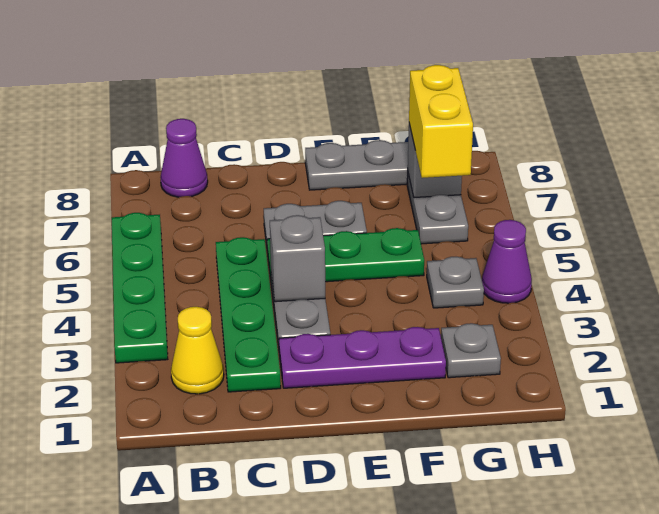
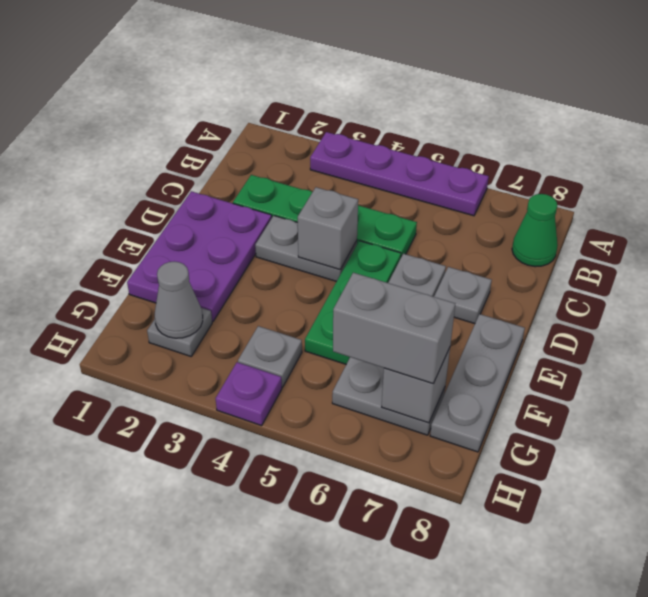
green plate A3:A6 level 1 -> purple plate A3:A6 level 1
yellow cone B2 level 1 -> none
purple cone B8 level 1 -> green cone B8 level 1
purple plate D2:F2 level 1 -> purple plate D1:F2 level 1
none -> grey plate D7 level 1
none -> grey cone G2 level 2
yellow brick G6:G7 level 3 -> grey brick G6:G7 level 3
purple cone H4 level 1 -> purple plate H4 level 1

